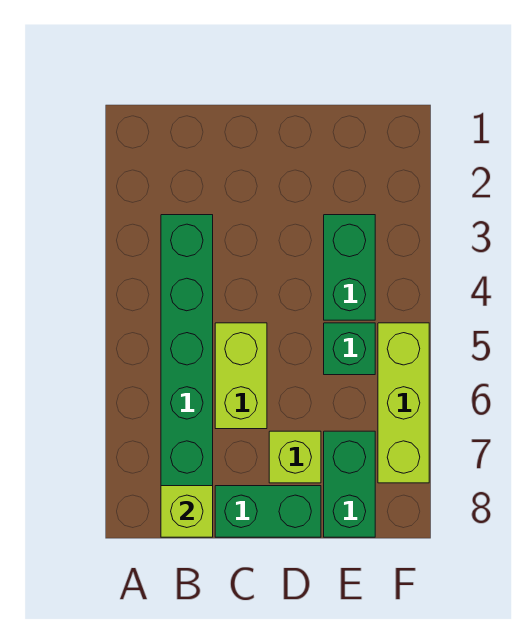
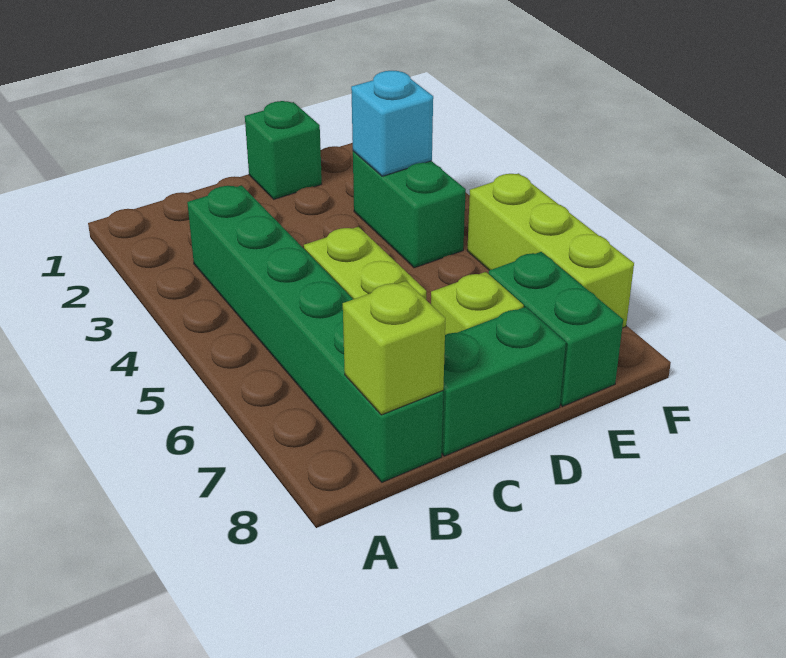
none -> cyan brick E3 level 2
green brick E5 level 1 -> green brick D1 level 1

